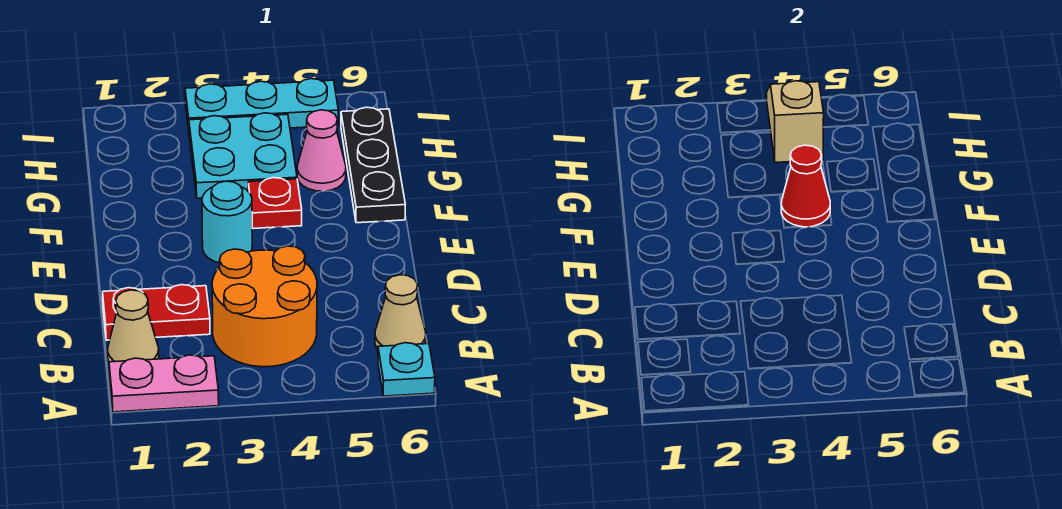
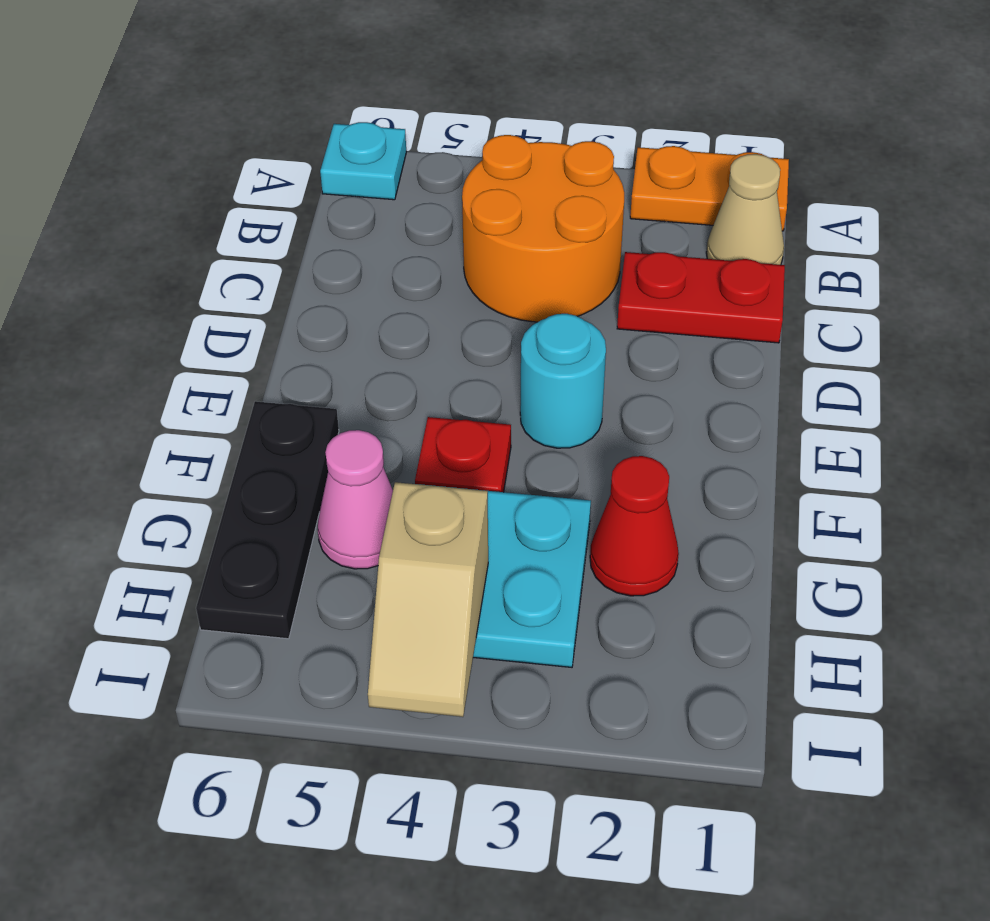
pink plate A1:A2 level 1 -> orange plate A1:A2 level 1
tan cone B6 level 1 -> none
red cone F4 level 2 -> red cone G2 level 1
cyan plate I3:I5 level 1 -> none

